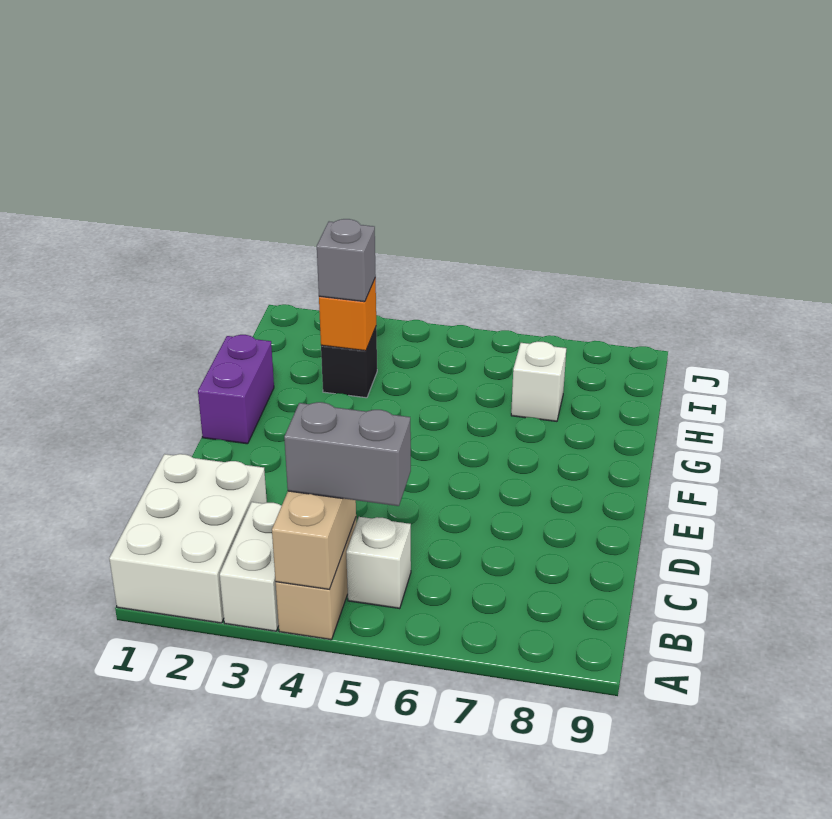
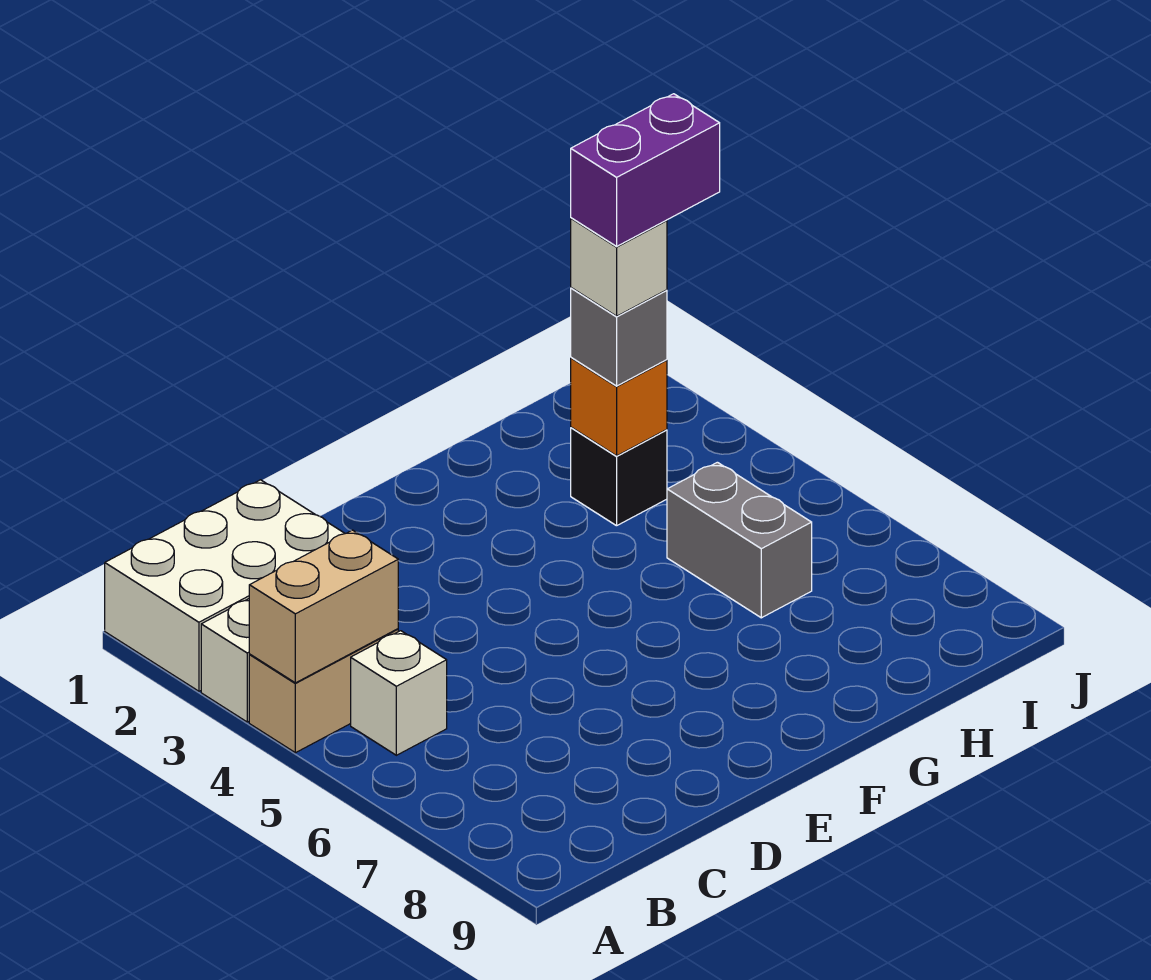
grey brick B4:B5 level 3 -> grey brick H5:H6 level 1
purple brick F1:G1 level 1 -> purple brick H3:I3 level 5
white brick H7 level 1 -> white brick H3 level 4

